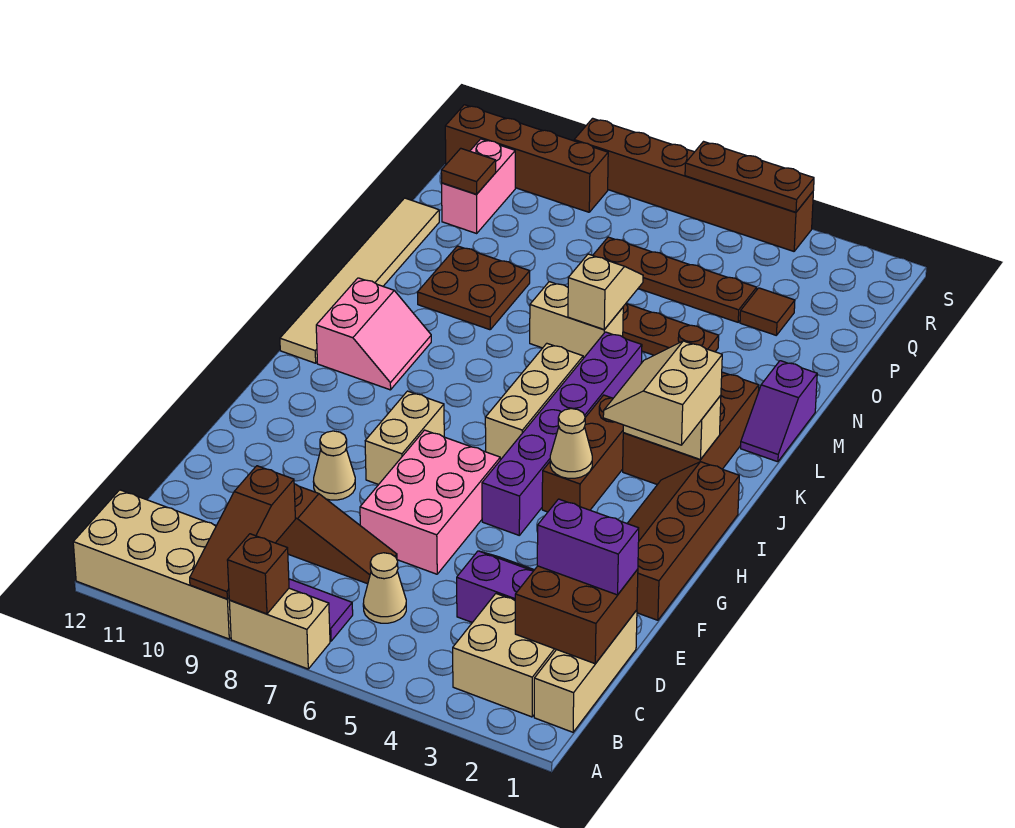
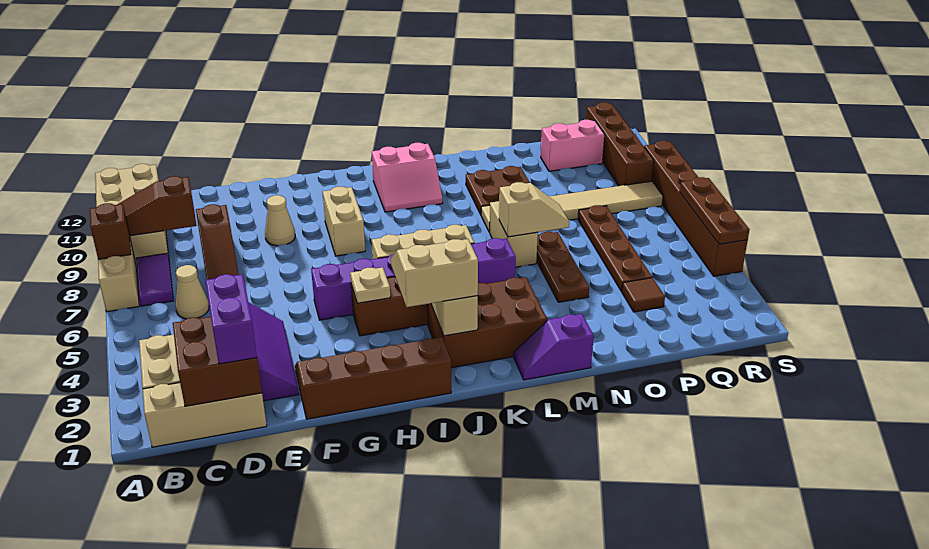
pink brick E6:G7 level 1 -> none
tan brick G8:H8 level 1 -> tan brick H8:H9 level 1
tan cone H4 level 2 -> tan plate H4 level 2
tan tile J12:O12 level 1 -> tan tile M8:R8 level 1
brown tile P11 level 2 -> none

